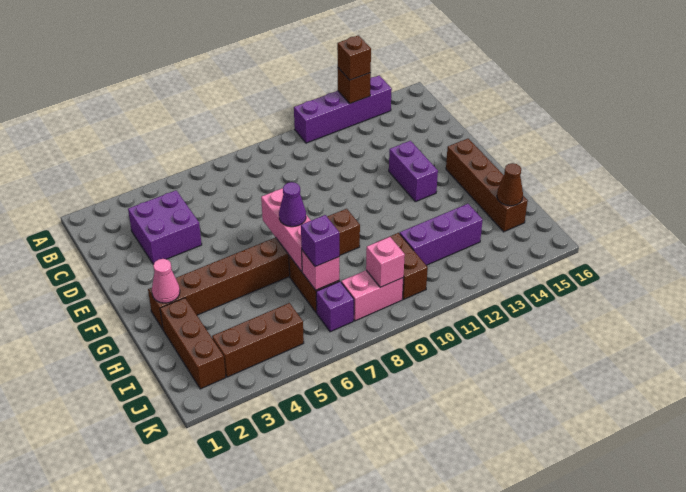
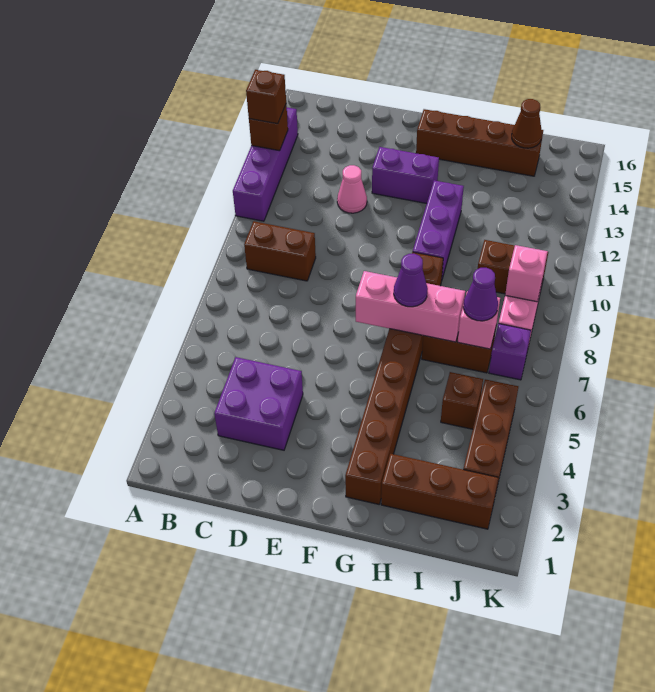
none -> brown brick B9:C9 level 1
pink cone G2 level 2 -> pink cone D12 level 1
none -> brown brick I5 level 1
purple brick I7 level 3 -> purple cone I7 level 3
purple brick I11:I13 level 1 -> purple brick G10:G12 level 1

